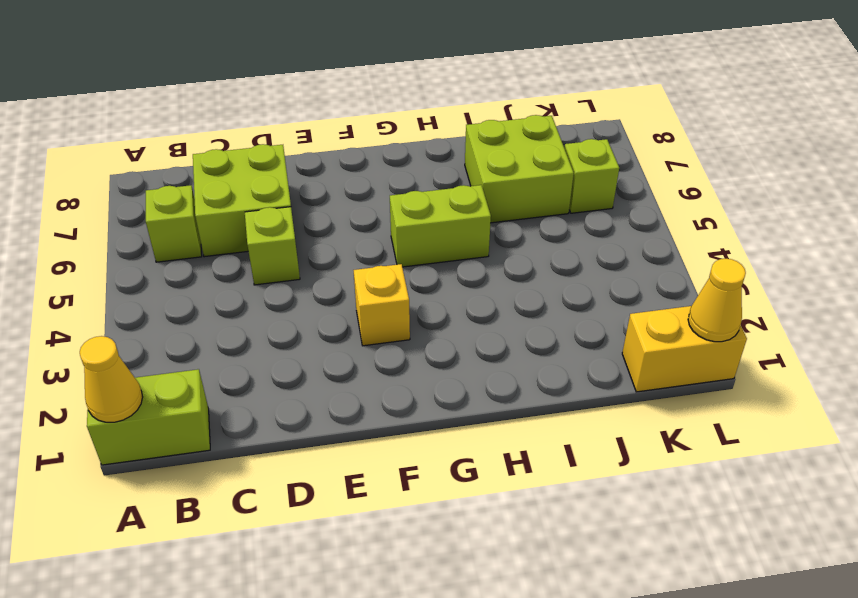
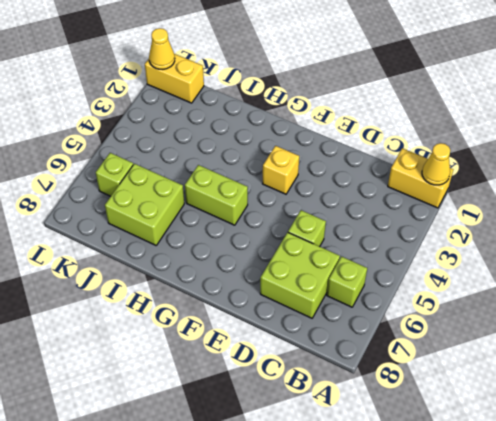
lime brick A1:B1 level 1 -> yellow brick A1:B1 level 1

